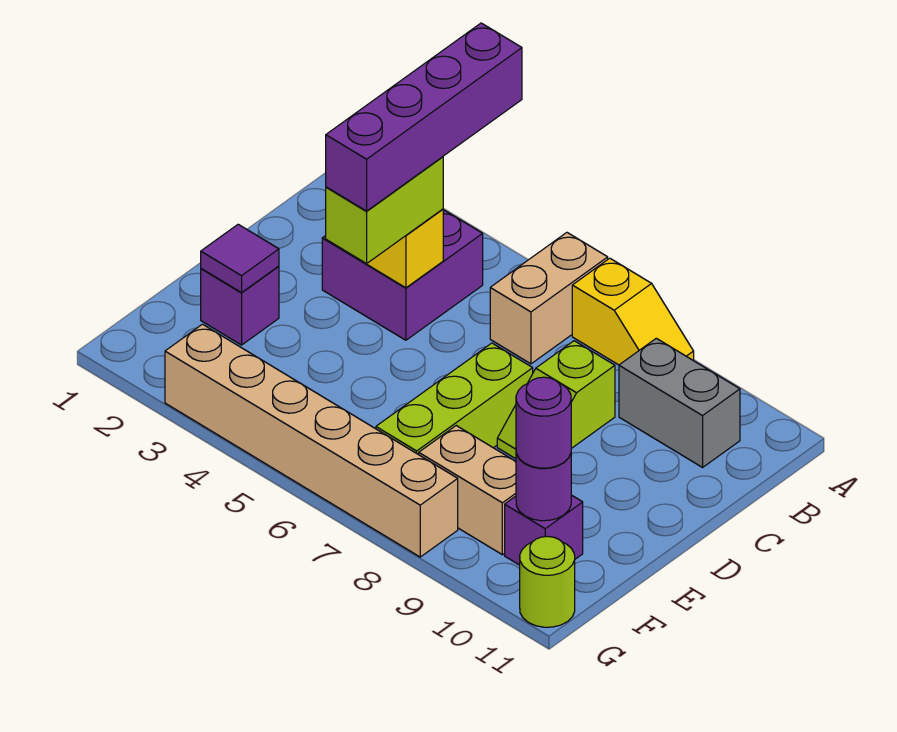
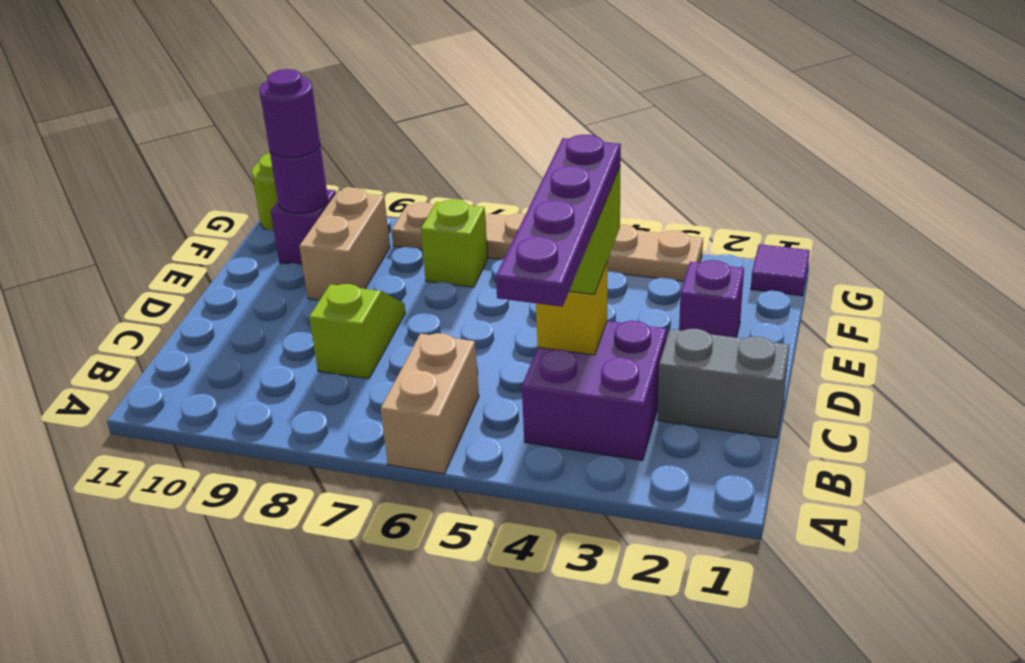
purple brick A4:D4 level 4 -> purple plate A4:D4 level 4
yellow slope A7:A8 level 1 top 7 -> none
grey brick B9:B10 level 1 -> grey brick C1:C2 level 1
lime brick D7:F7 level 1 -> lime brick F7 level 1
purple tile E2 level 2 -> purple tile G1 level 1
tan brick F8:F9 level 1 -> tan brick E9:F9 level 1
tan brick G3:G8 level 1 -> tan plate G3:G8 level 1

